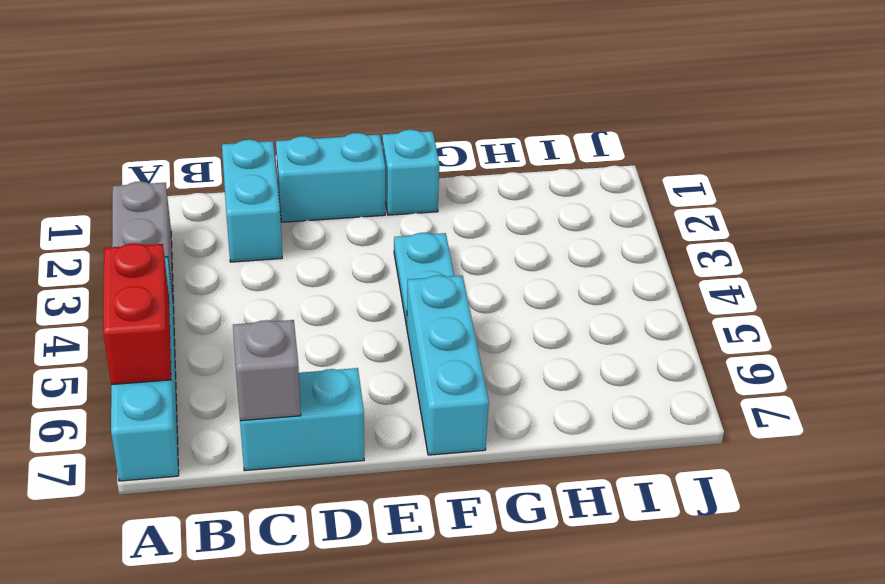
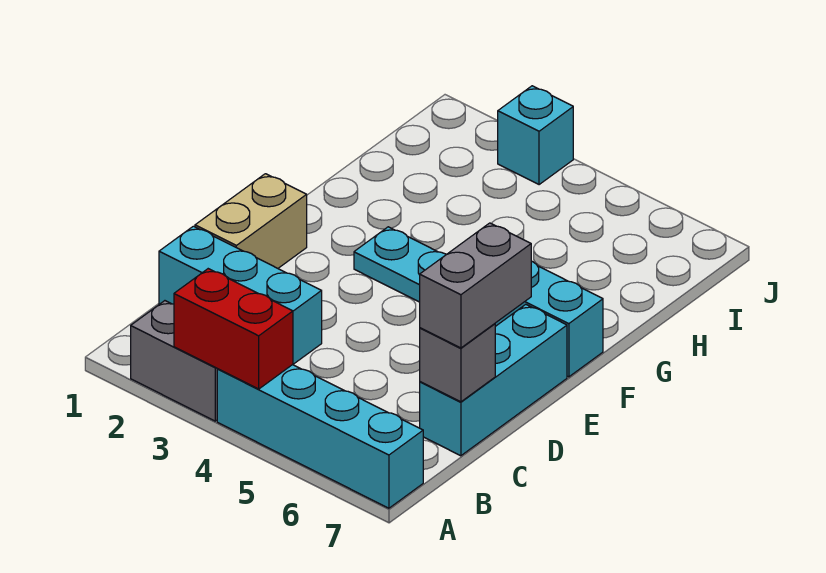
red brick A5:A6 level 2 -> red brick A3:A4 level 2
cyan brick C1:C2 level 1 -> cyan brick C1:C3 level 1
cyan brick C7:D7 level 1 -> cyan brick C7:E7 level 1
none -> grey brick C7:D7 level 3
cyan brick D1:E1 level 1 -> tan brick D1:E1 level 1
cyan brick F1 level 1 -> cyan brick J3 level 1

